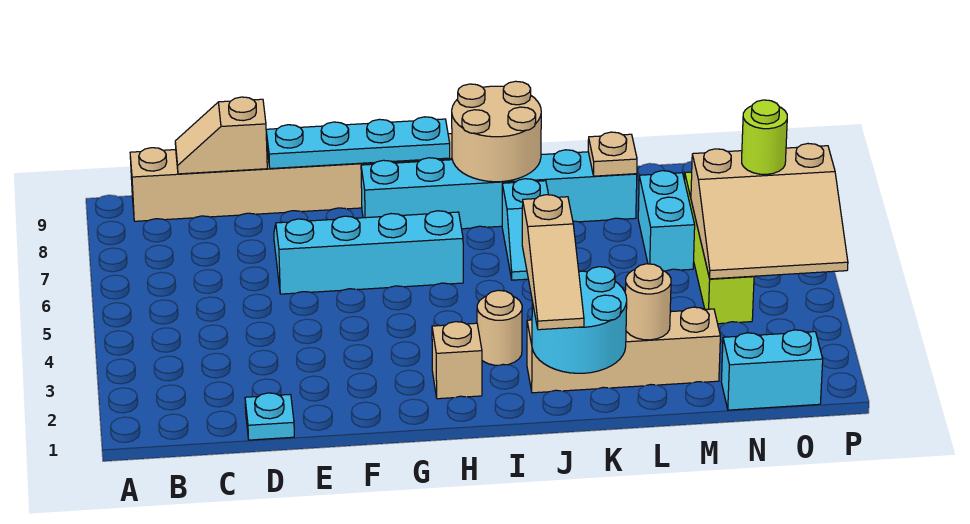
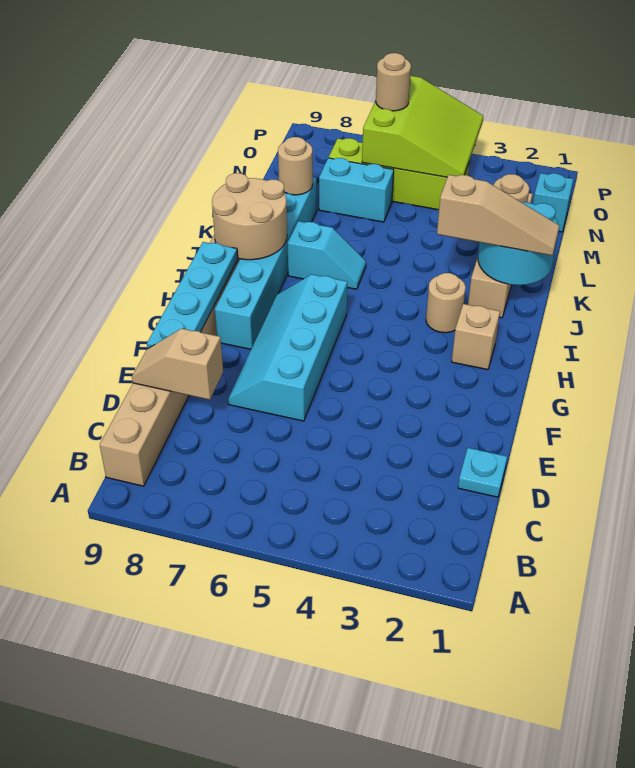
tan slope C9:D9 level 2 top D -> tan slope D8:D9 level 2 top 8
tan plate L8 level 2 -> tan round brick L8 level 2
cyan brick N1:O1 level 1 -> cyan brick N1 level 1
tan slope N4:P6 level 2 top 6 -> lime slope N4:P6 level 2 top 6
lime round brick O6 level 3 -> tan round brick O6 level 3

